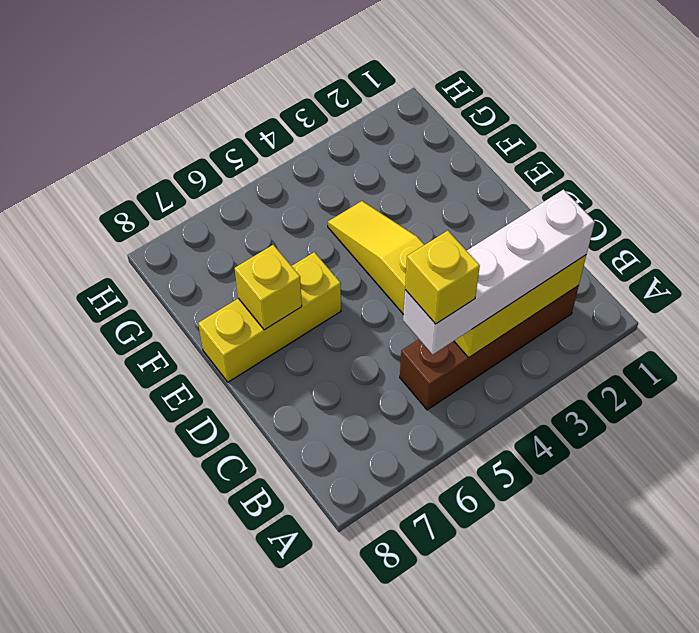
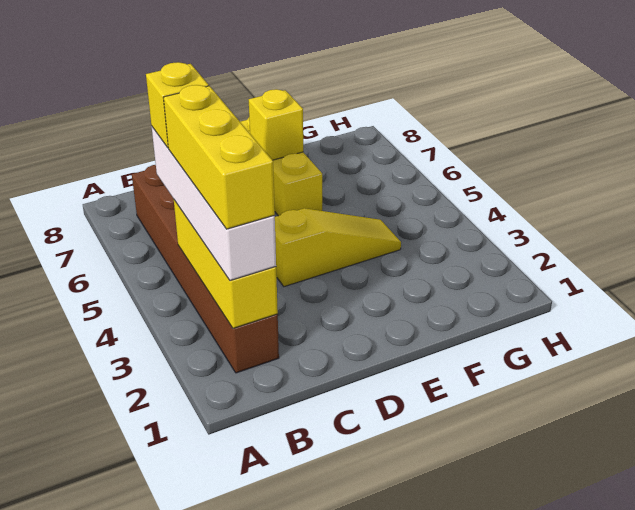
brown brick B2:B5 level 1 -> brown brick B2:B7 level 1
none -> yellow brick B2:B4 level 4

